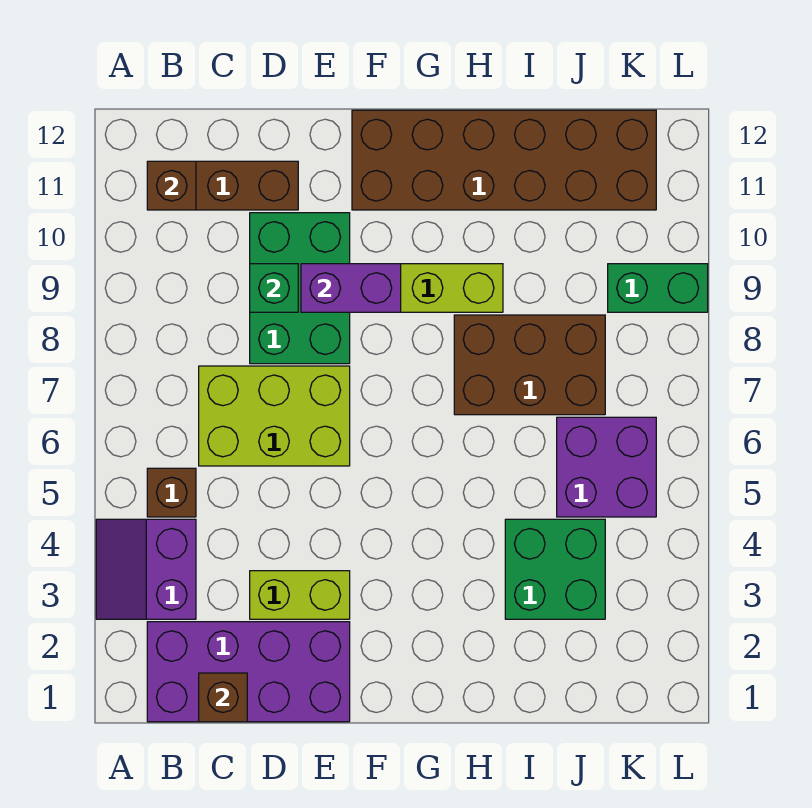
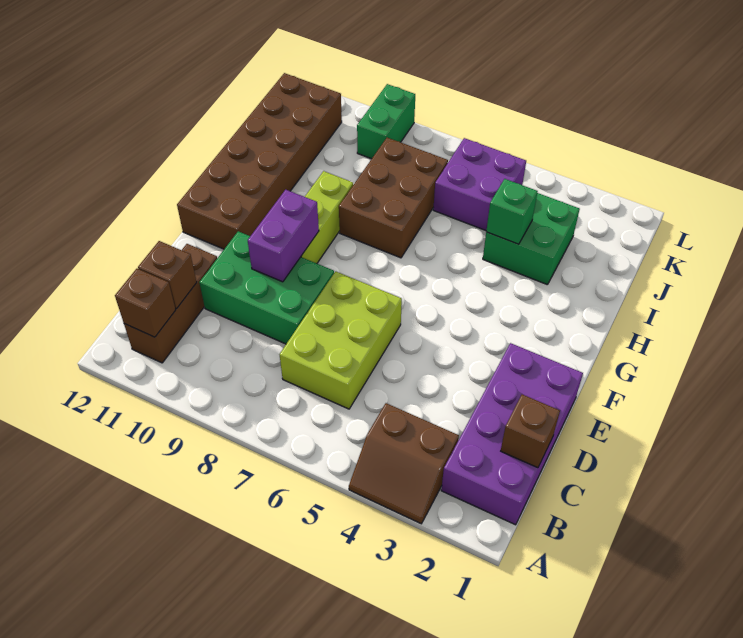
purple slope A3:B4 level 1 top B -> brown slope A3:B4 level 1 top B
brown brick B5 level 1 -> brown brick C11 level 2
lime brick D3:E3 level 1 -> none
green brick D9 level 2 -> green brick I4 level 2

